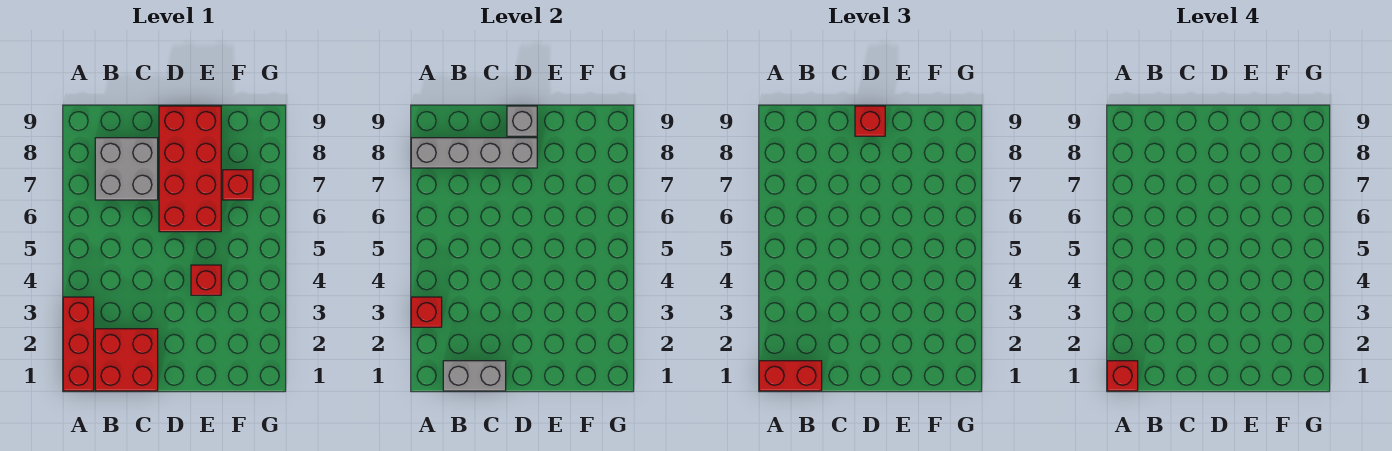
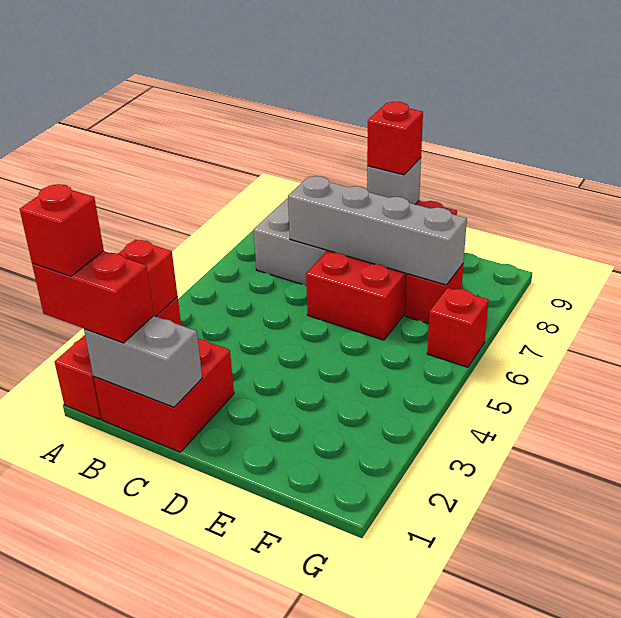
grey brick A8:D8 level 2 -> grey brick C7:F7 level 2
red brick E4 level 1 -> red brick G6 level 1

